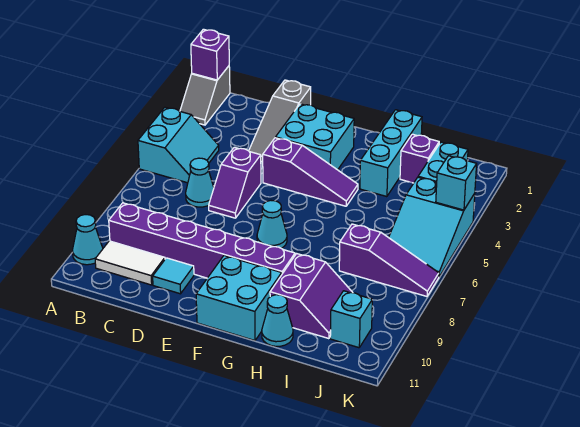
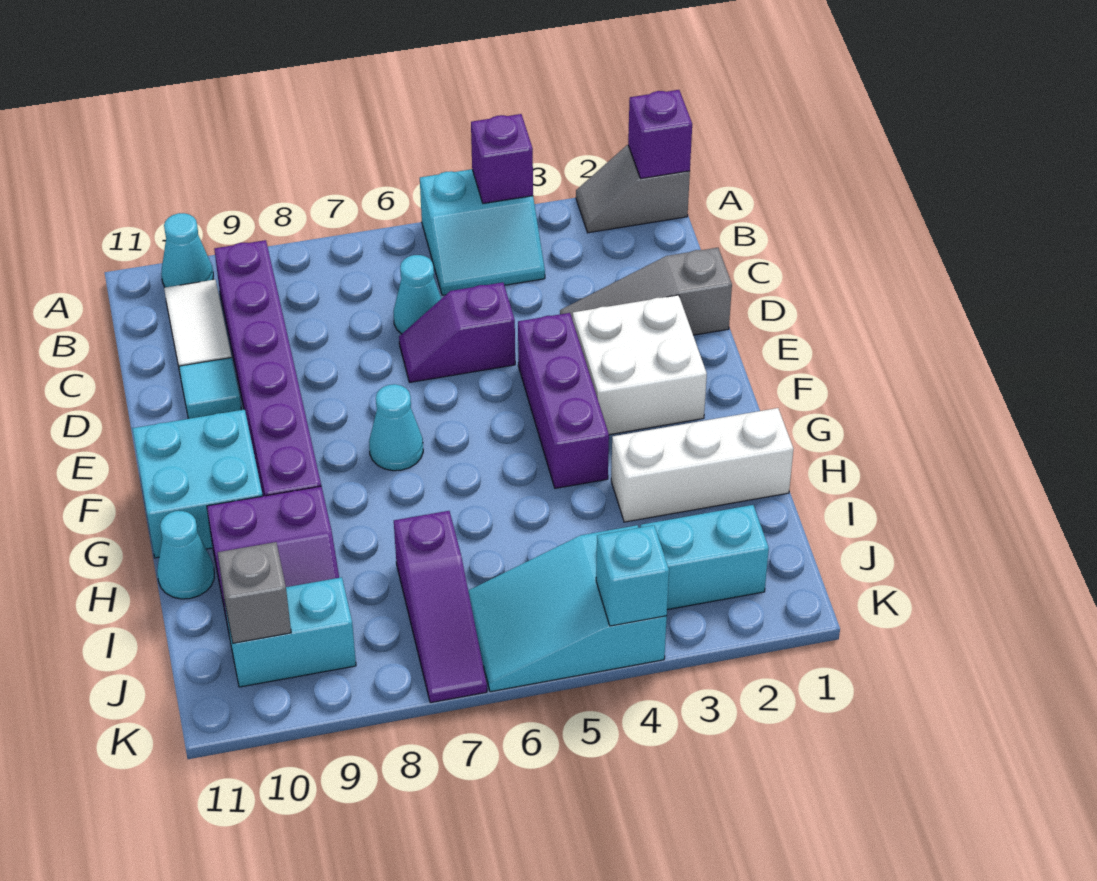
cyan brick E2:F3 level 1 -> white brick E2:F3 level 1
purple slope E4:G4 level 1 top E -> purple brick E4:G4 level 1
cyan brick H1:H3 level 1 -> white brick H1:H3 level 1
purple brick I2 level 1 -> purple brick A4 level 2
cyan brick J10 level 1 -> cyan brick J9:J10 level 1
none -> grey brick J10 level 2

